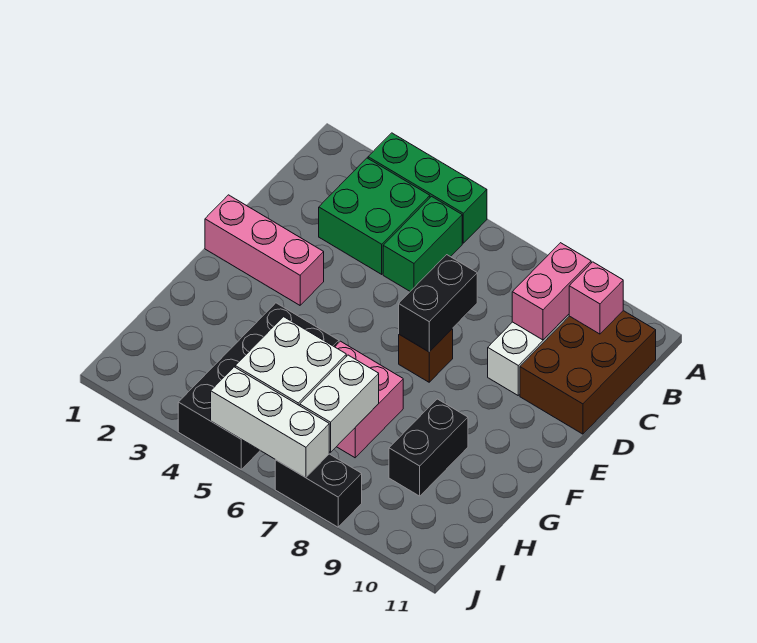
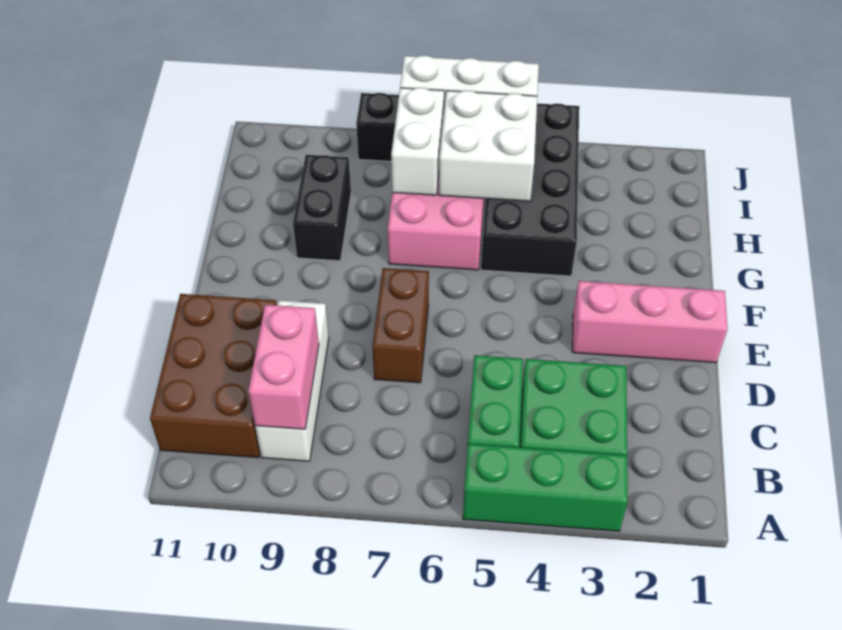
pink brick B10 level 2 -> none
black brick D7:E7 level 2 -> none
brown brick E7 level 1 -> brown brick D7:E7 level 1

